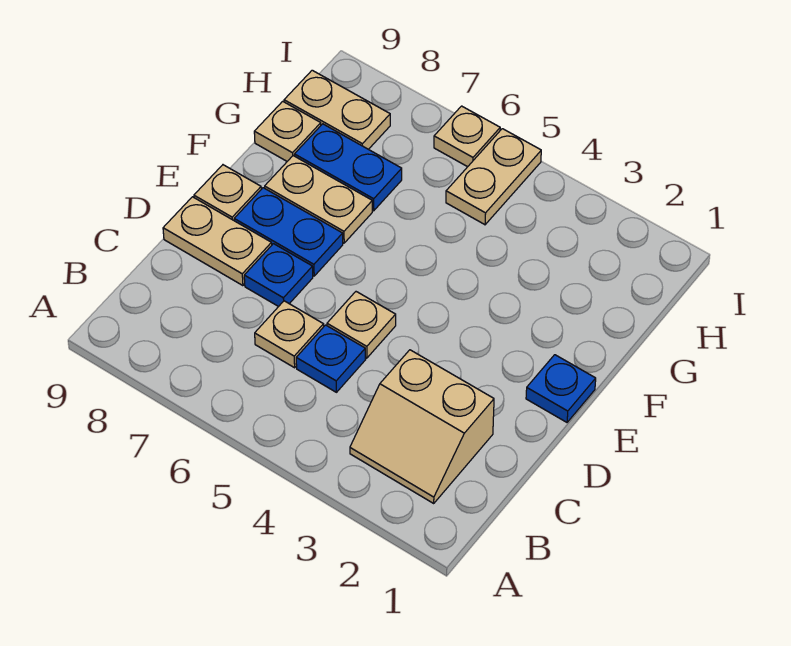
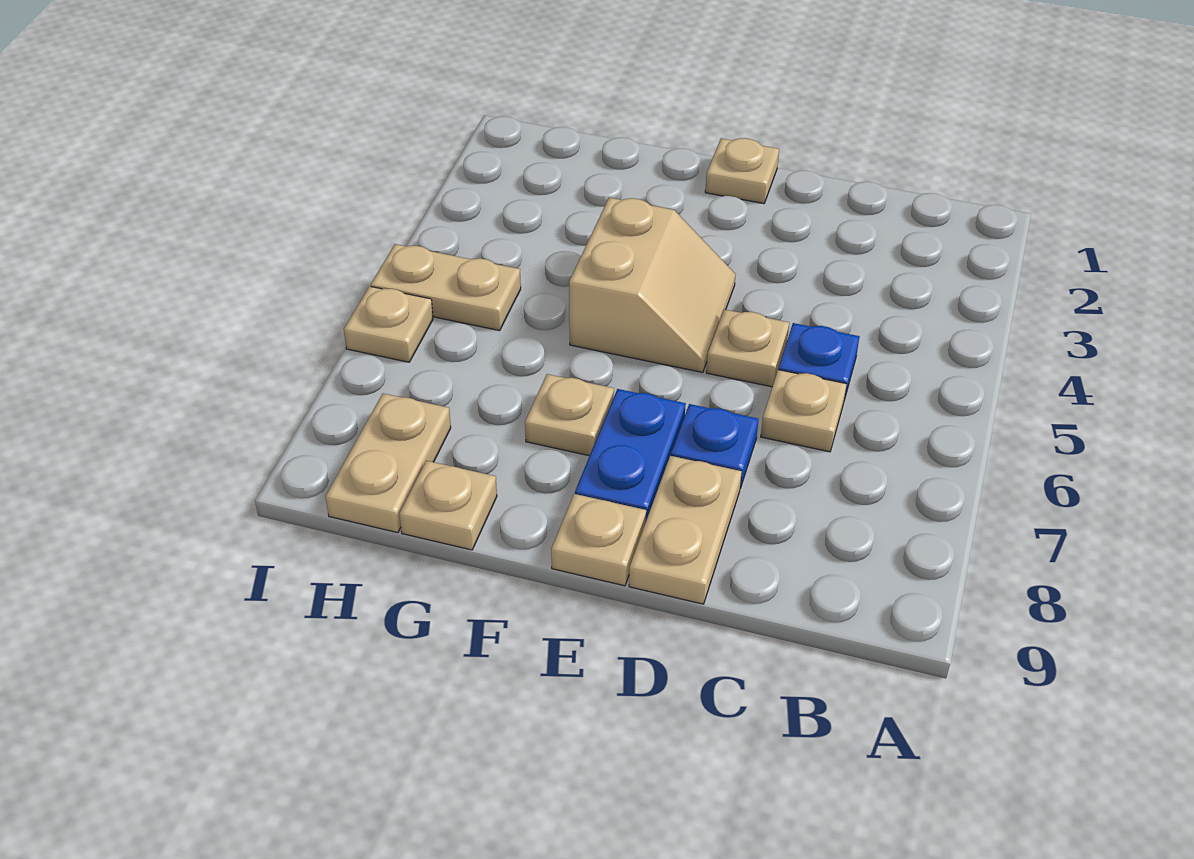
tan slope B2:C3 level 1 top C -> tan slope E4:F5 level 1 top F
blue plate E1 level 1 -> tan plate E1 level 1
tan plate F7:F8 level 1 -> tan plate F7 level 1
blue plate G7:G8 level 1 -> none

